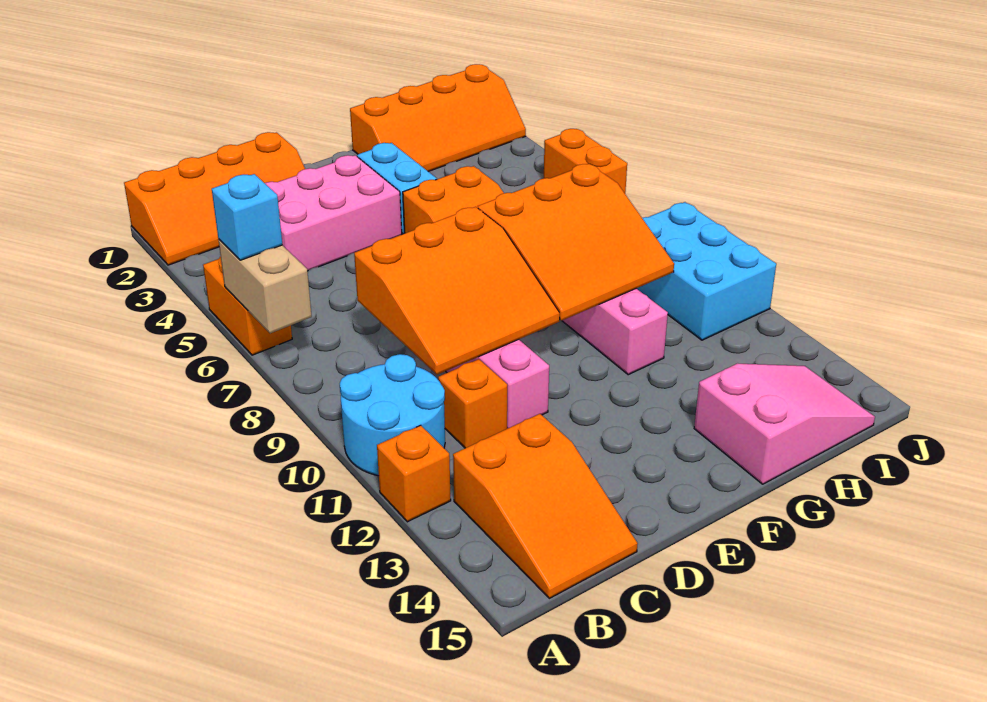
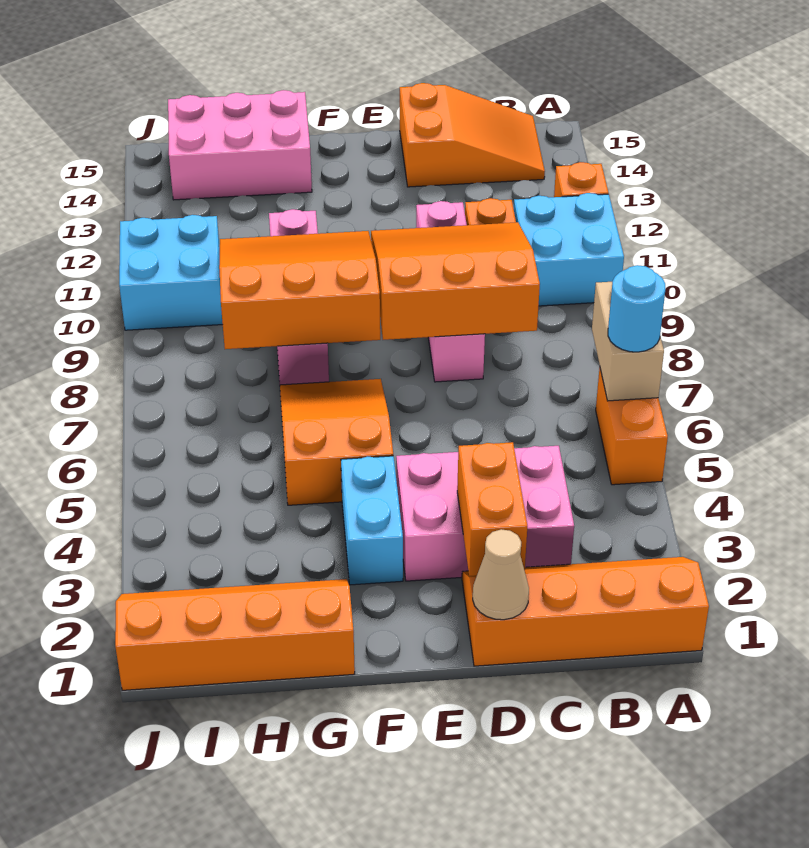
cyan brick A6 level 3 -> cyan round brick A6 level 3
cyan round brick A10:B11 level 1 -> cyan brick A10:B11 level 1
orange slope B13:C15 level 1 top 13 -> orange slope B14:D15 level 1 top D
none -> tan cone D1 level 2
pink slope G14:I15 level 1 top G -> pink brick G14:I15 level 1
cyan brick I9:J11 level 1 -> cyan brick I10:J11 level 1
orange brick J5:J6 level 1 -> orange brick D2:D3 level 2

